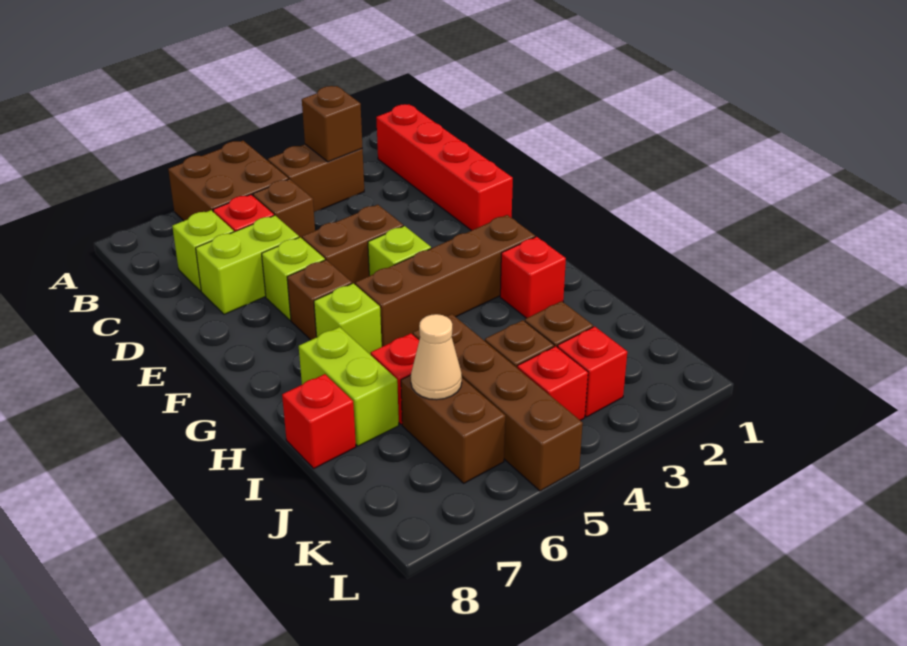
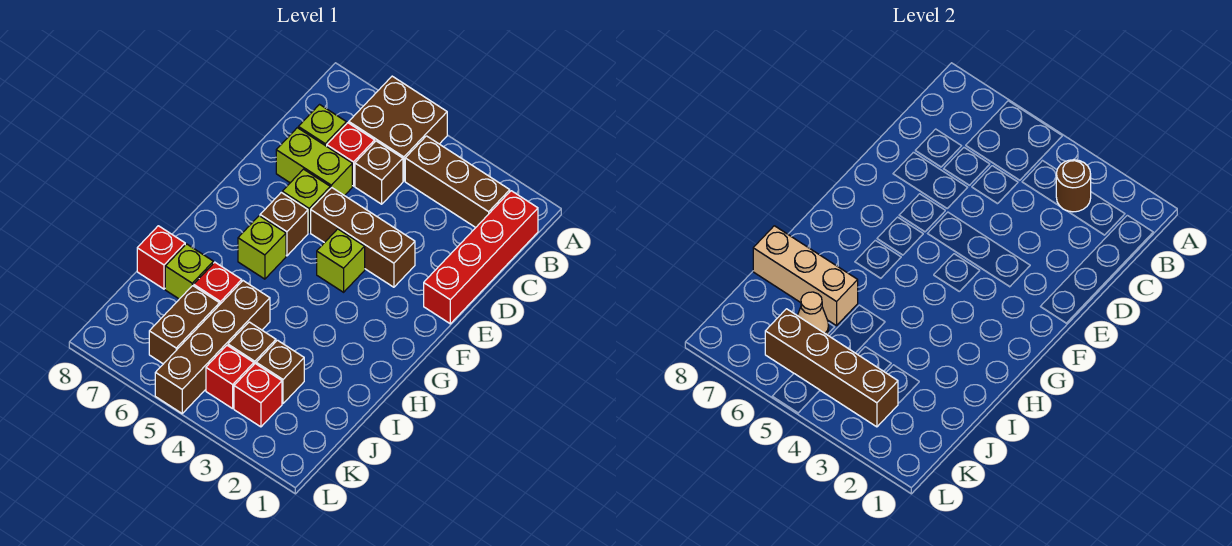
brown brick B3:B4 level 1 -> brown brick B2:B4 level 1
brown brick B3 level 2 -> brown round brick B3 level 2
brown brick E4:E5 level 1 -> brown brick E3:E5 level 1
brown brick G2:G5 level 1 -> brown brick K3:K6 level 2
red brick H2 level 1 -> none
lime brick H7:I7 level 1 -> lime brick I7 level 1
none -> tan brick I6:I8 level 2

